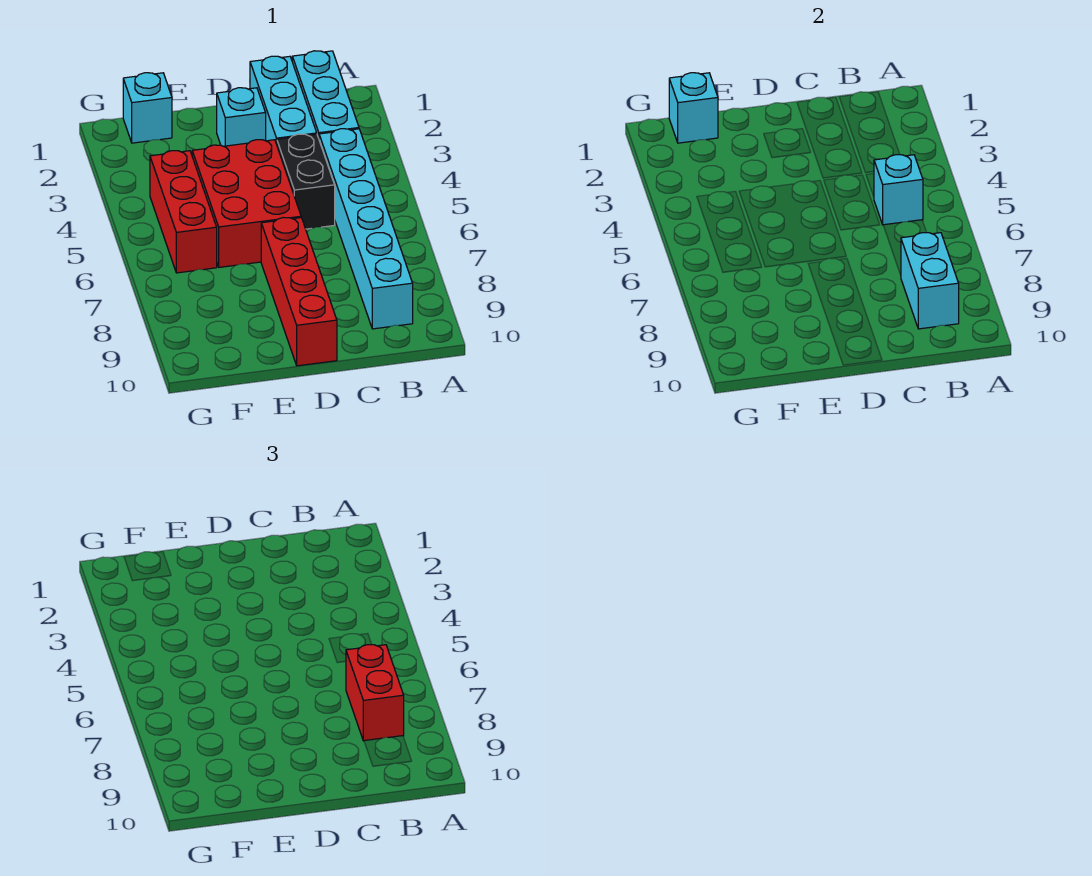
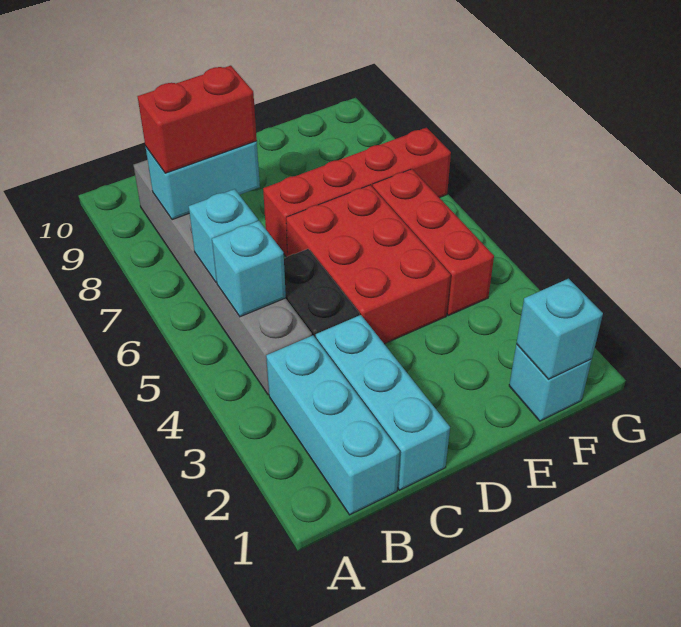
cyan brick B4:B9 level 1 -> grey brick B4:B9 level 1
red brick B7:B8 level 3 -> red brick B8:C8 level 3
cyan brick B8:B9 level 2 -> cyan brick B8:C8 level 2
cyan brick D2 level 1 -> cyan brick B6 level 2
red brick D7:D10 level 1 -> red brick D7:G7 level 1

